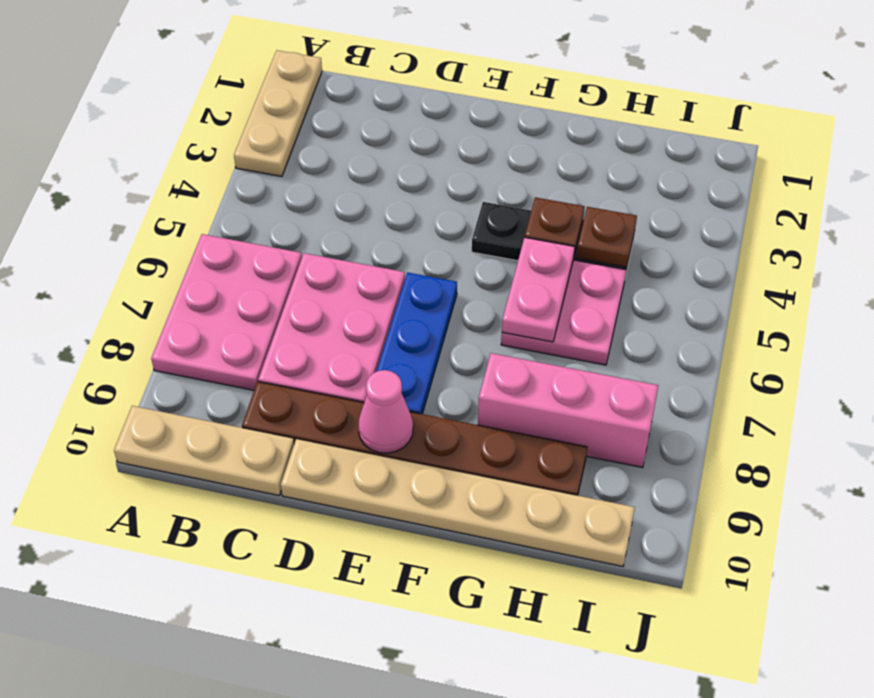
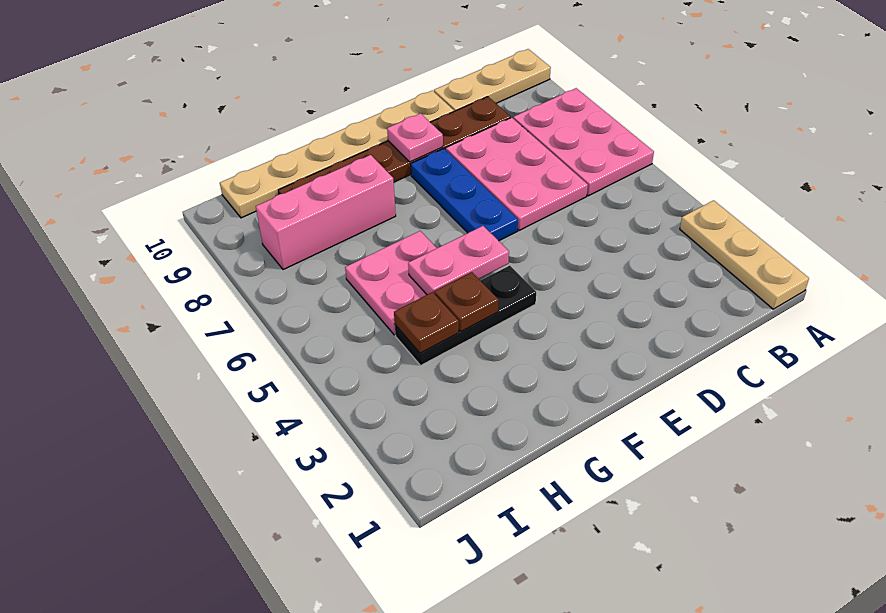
pink cone E9 level 2 -> pink plate E9 level 2
pink plate G5:G6 level 2 -> pink plate F5:G5 level 2

